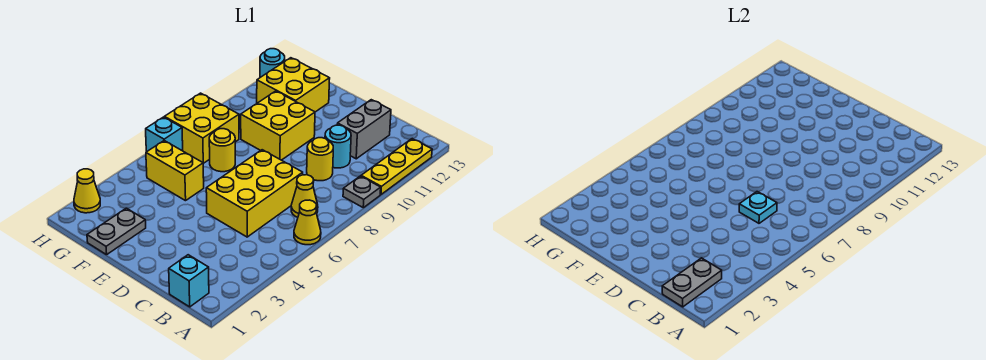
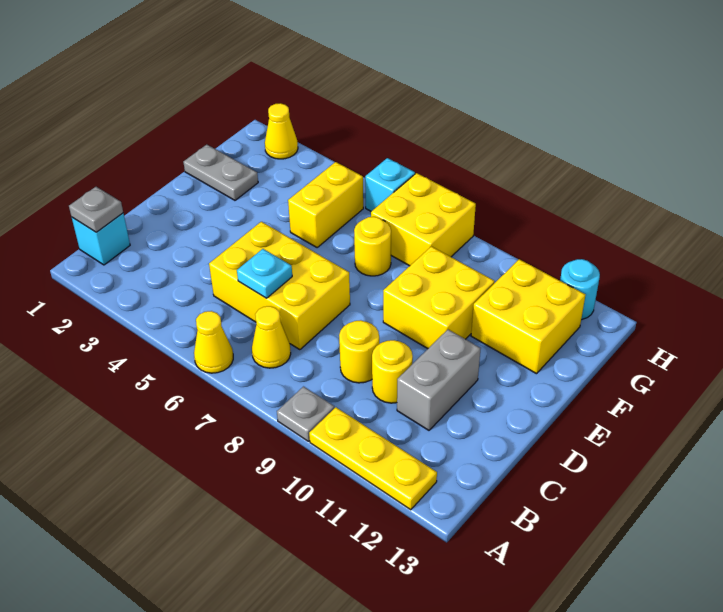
grey plate B1:B2 level 2 -> grey plate B1 level 2
cyan round brick C10 level 1 -> yellow round brick C10 level 1
grey brick C11:C12 level 1 -> grey brick C11:D11 level 1

